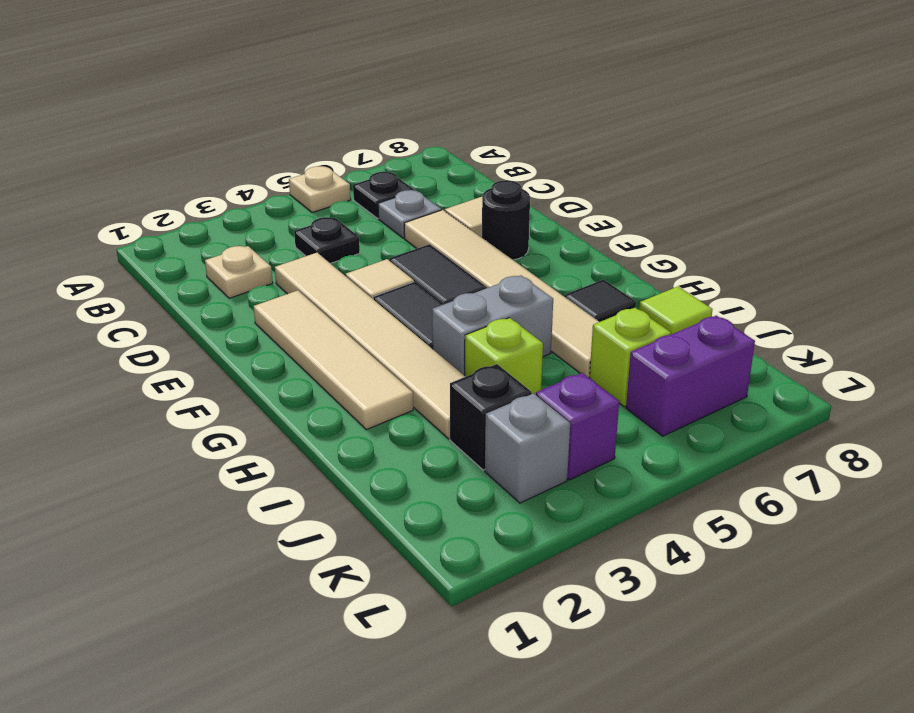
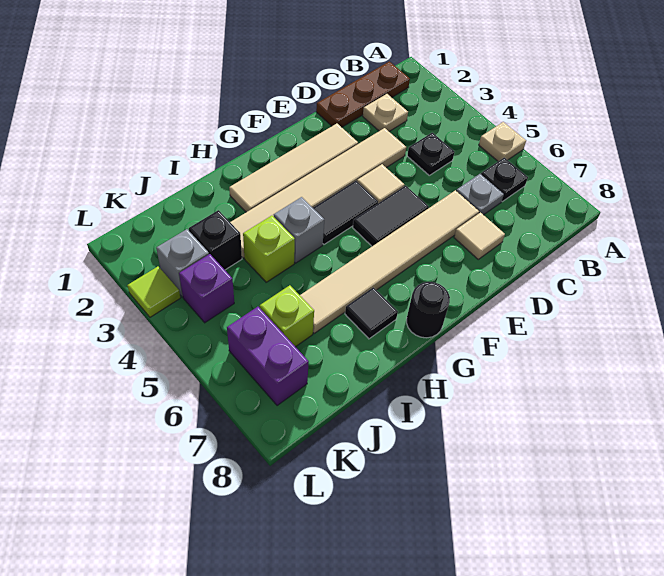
none -> brown plate B1:D1 level 1
black round brick E7 level 1 -> black round brick G8 level 1
grey brick H4:H5 level 1 -> grey brick H4 level 1
lime tile I8 level 1 -> lime tile L3 level 1

